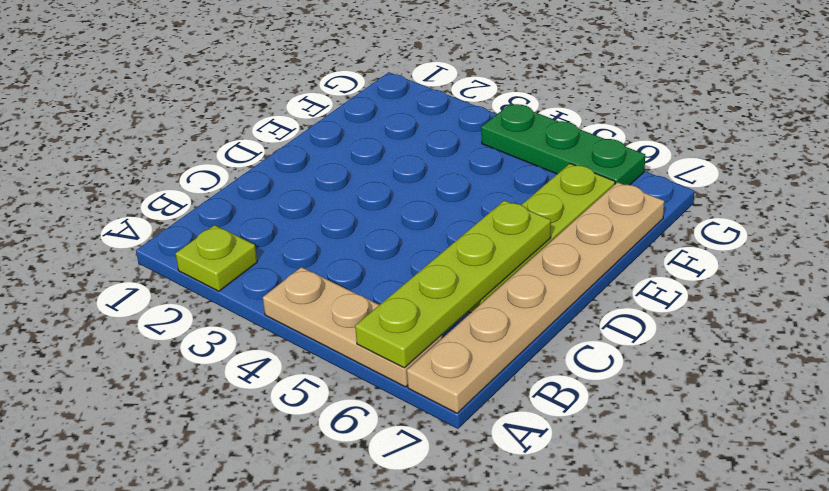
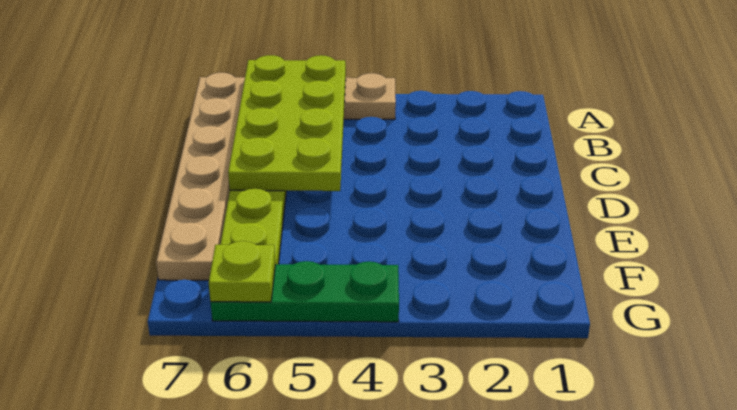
lime plate A2 level 1 -> lime plate G6 level 2
lime plate A6:D6 level 2 -> lime plate A5:D6 level 2

